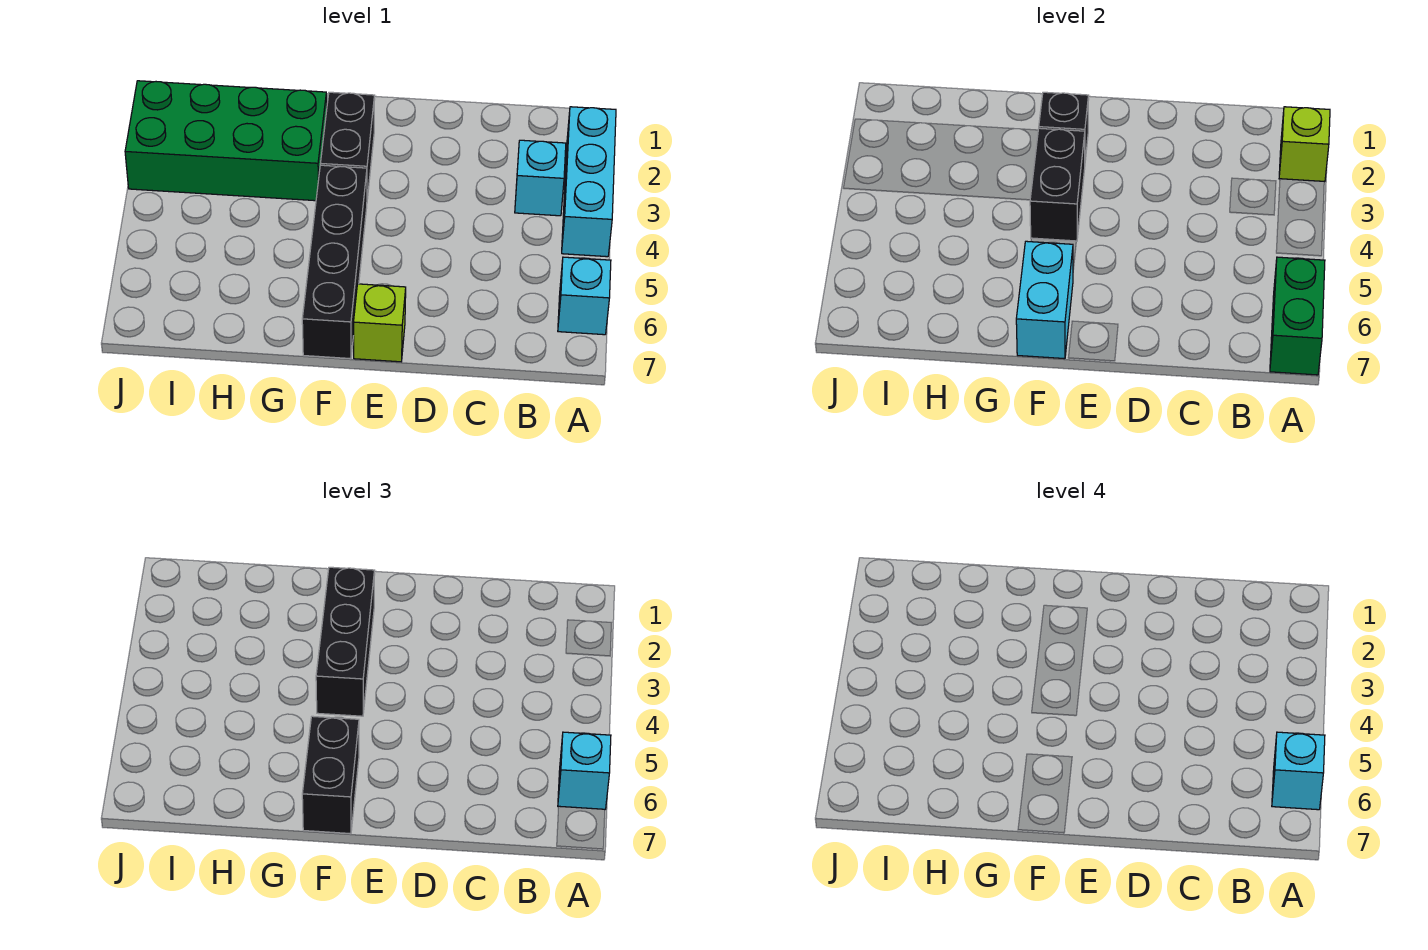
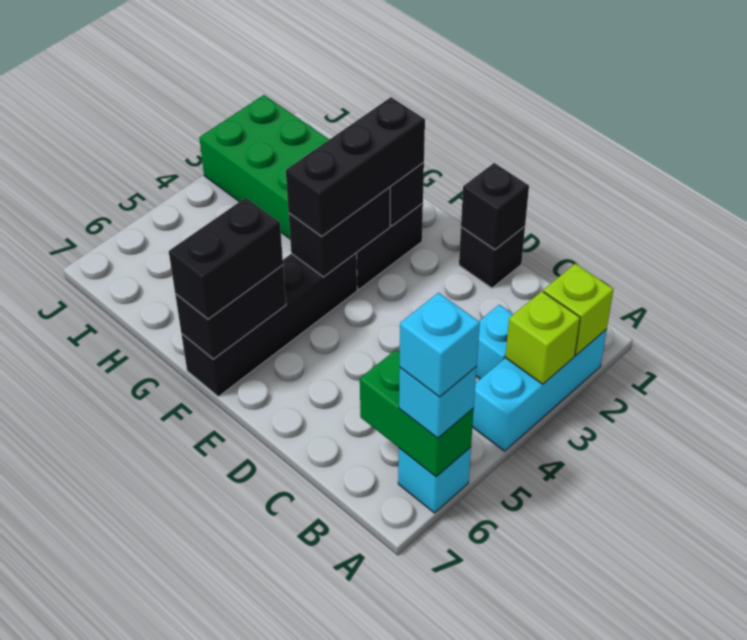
green brick A6:A7 level 2 -> green brick A6:B6 level 2
none -> black brick D1 level 1
none -> black brick D1 level 2
lime brick E7 level 1 -> lime brick A3 level 2
cyan brick F6:F7 level 2 -> black brick F6:F7 level 2

